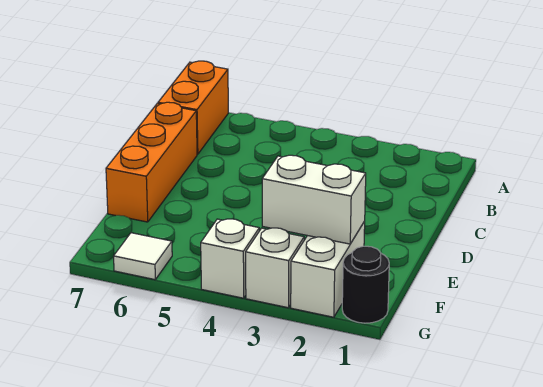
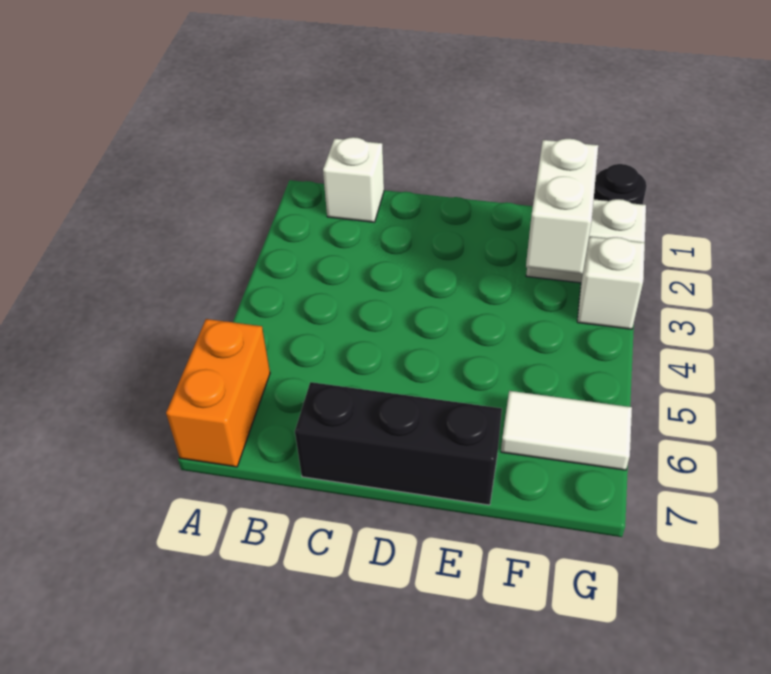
orange brick A7:B7 level 1 -> orange brick A6:A7 level 1
orange brick C7:E7 level 1 -> black brick C7:E7 level 1
white brick G4 level 1 -> white brick B1 level 1
white tile G6 level 1 -> white tile F6:G6 level 1

